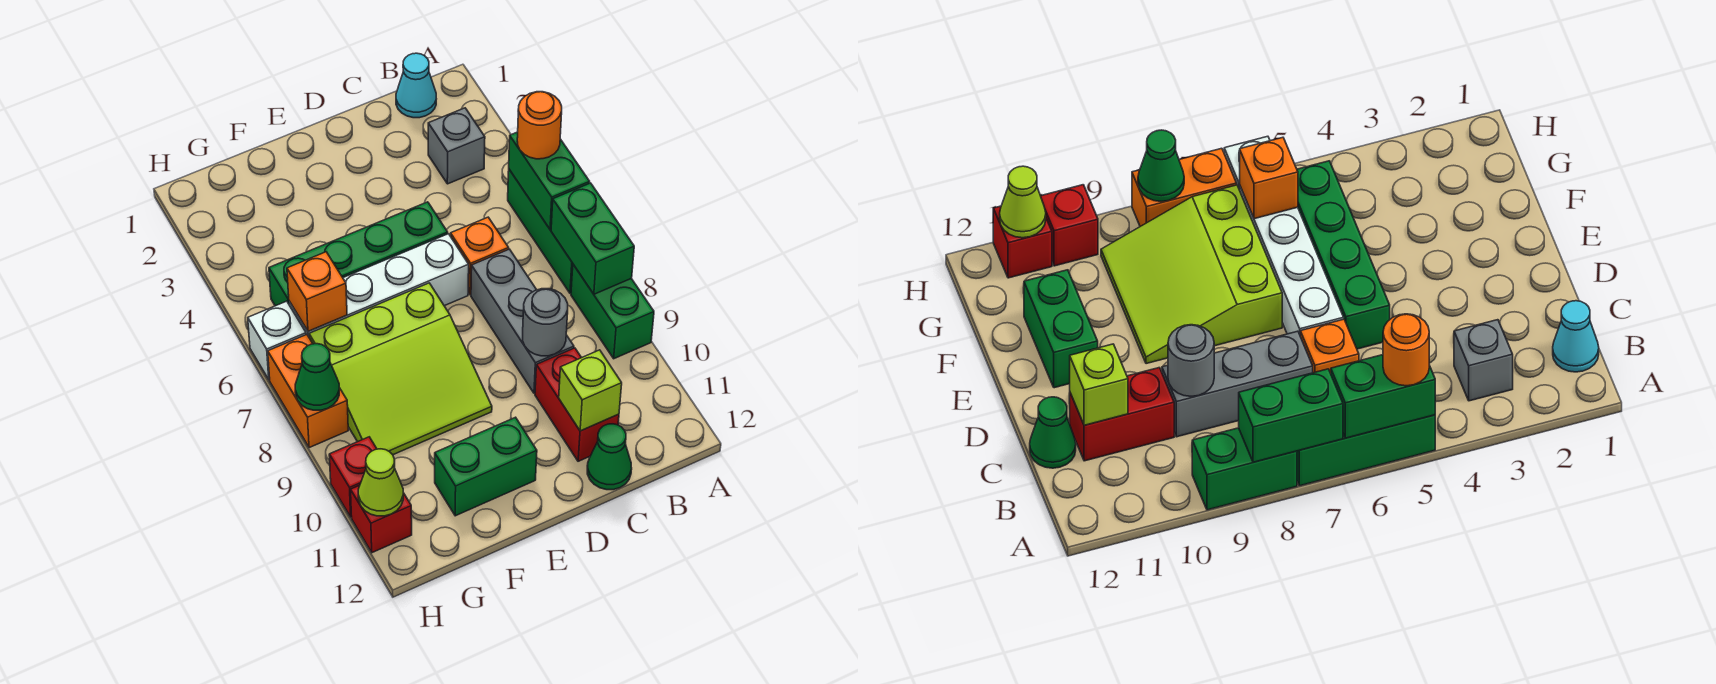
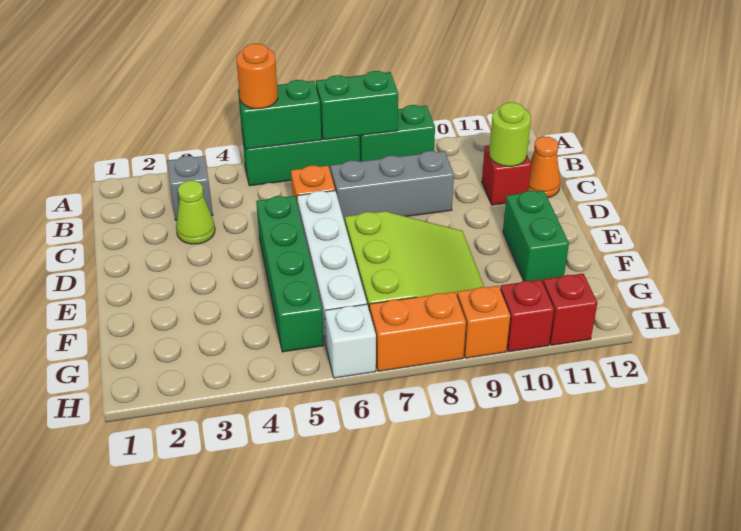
cyan cone B1 level 1 -> none
grey round brick C9 level 2 -> none
red brick C10:C11 level 1 -> red brick C11 level 1
lime brick C11 level 2 -> lime round brick C11 level 2
green cone C12 level 1 -> orange cone C12 level 1
orange brick G6 level 2 -> orange brick H9 level 1
green cone H8 level 2 -> none
lime cone H11 level 2 -> lime cone C3 level 1

